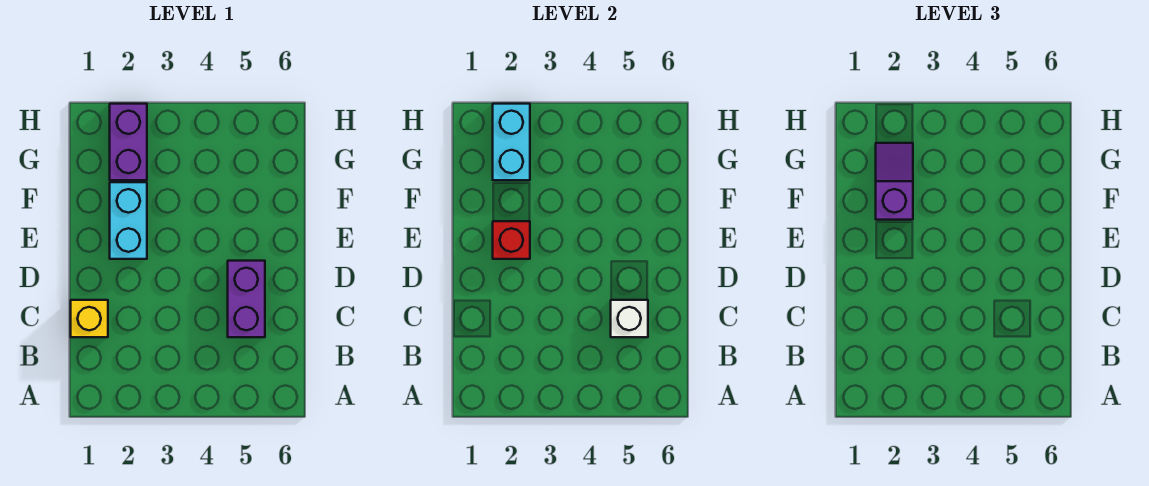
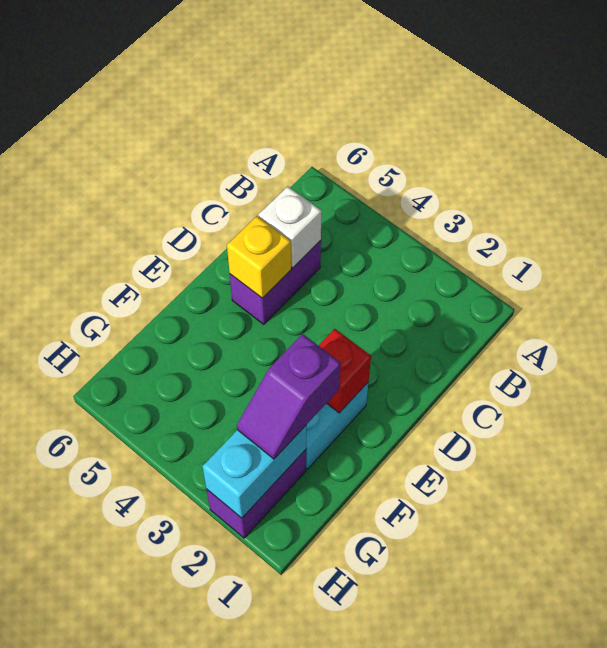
yellow brick C1 level 1 -> yellow brick D5 level 2

